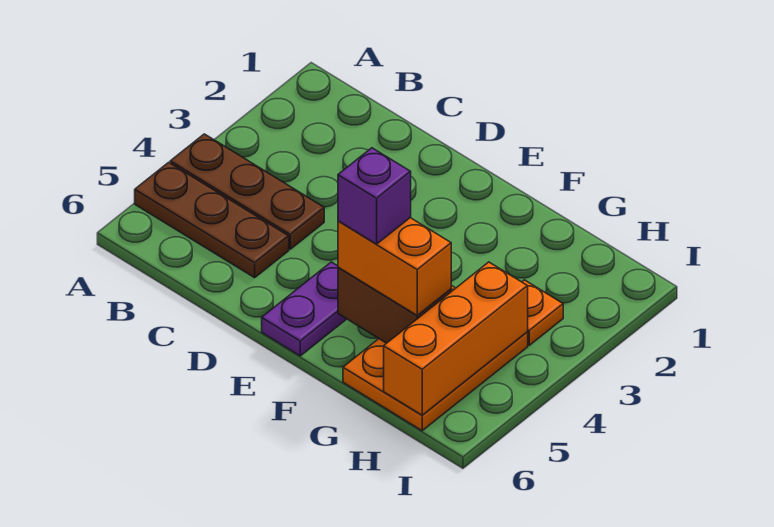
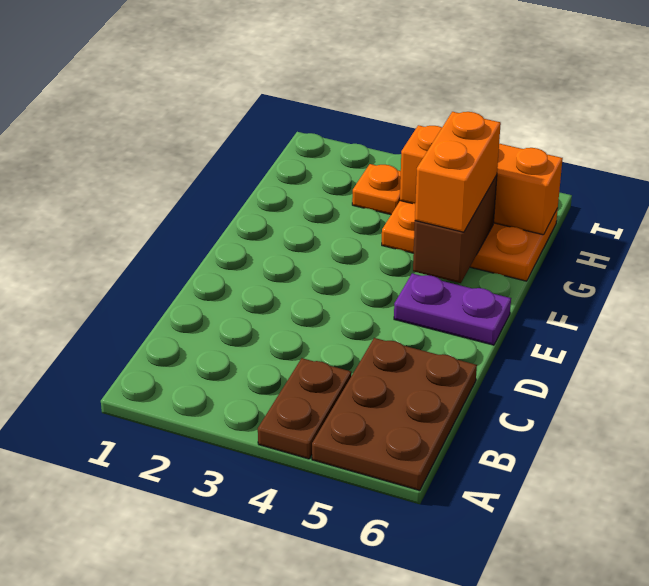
brown plate A4:C4 level 1 -> brown plate A4:B4 level 1
brown plate A5:C5 level 1 -> brown plate A5:C6 level 1
purple brick F5 level 4 -> none

